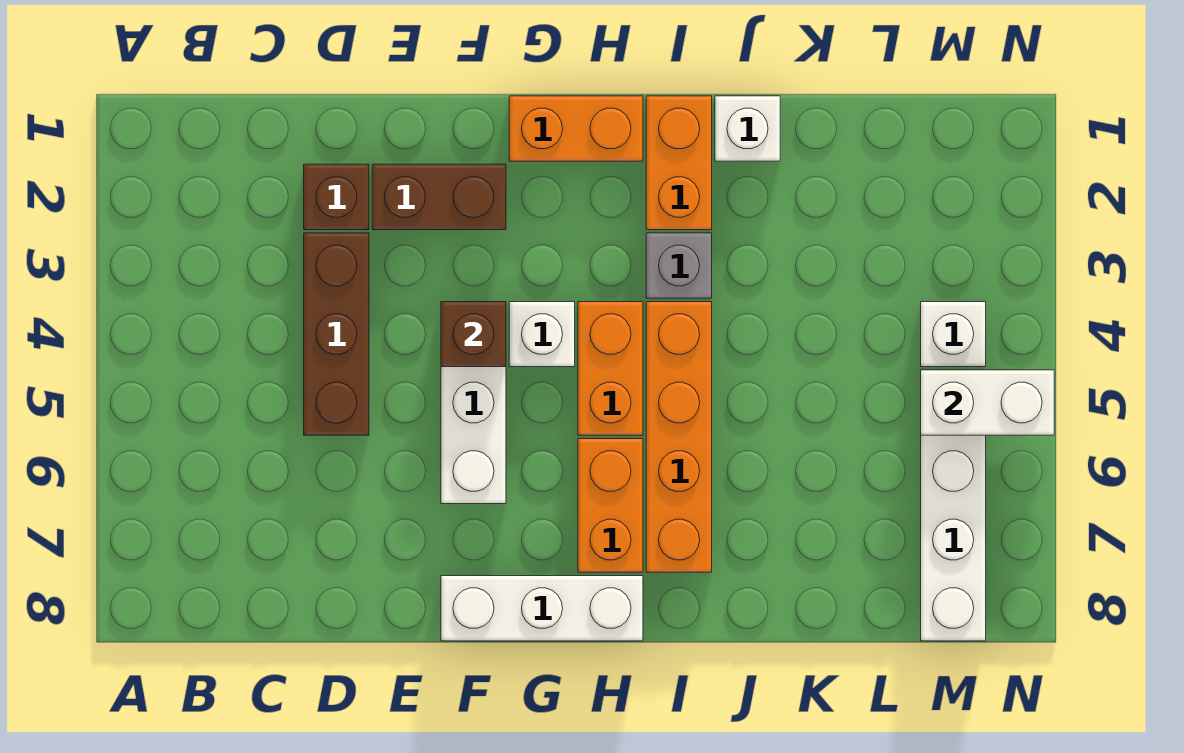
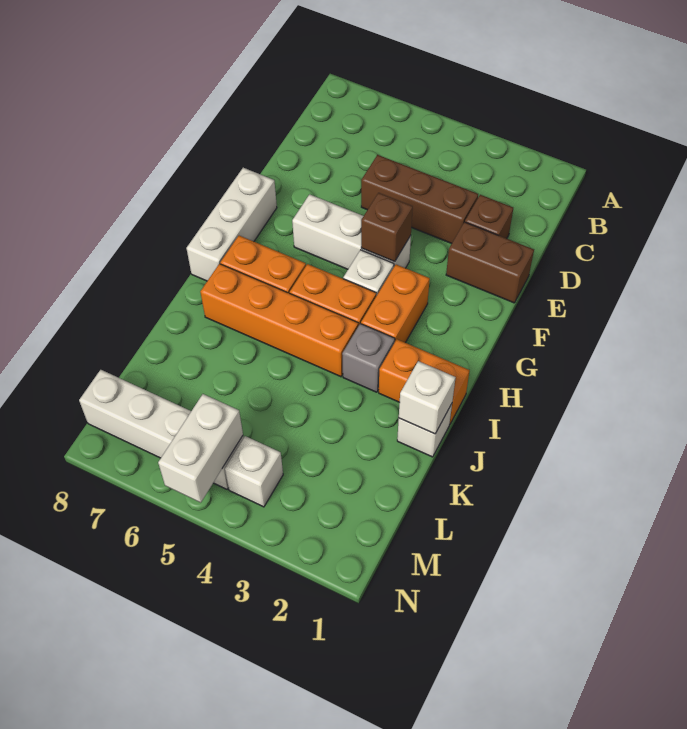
brown brick E2:F2 level 1 -> brown brick E1:E2 level 1
orange brick G1:H1 level 1 -> orange brick G3:H3 level 1
none -> white brick J1 level 2

